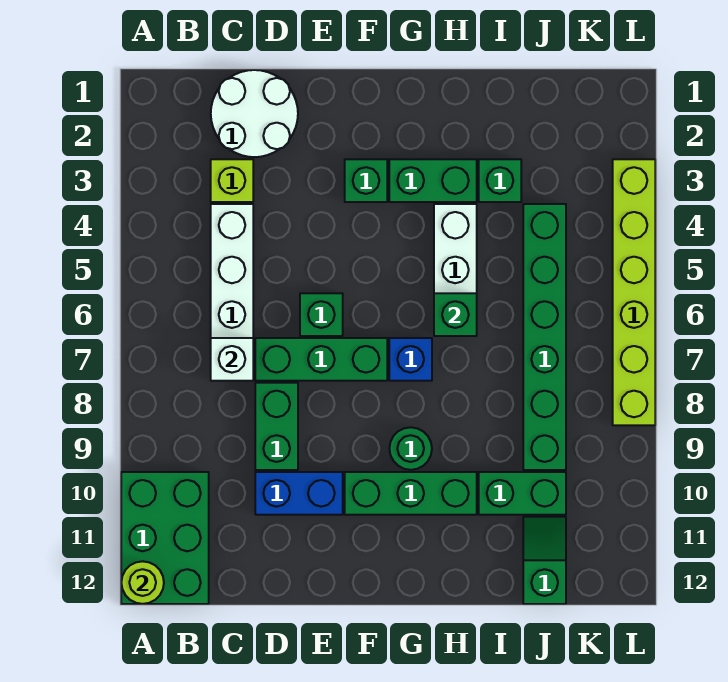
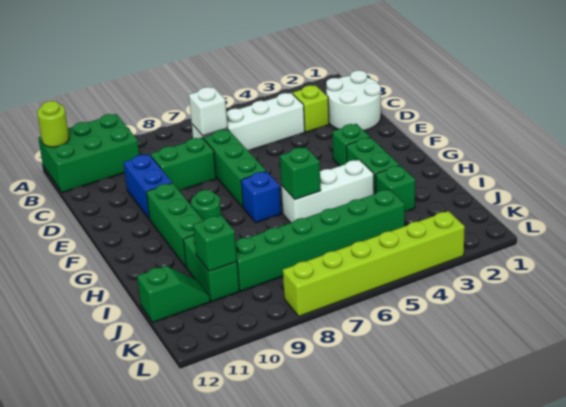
green brick E6 level 1 -> green brick J10 level 2

